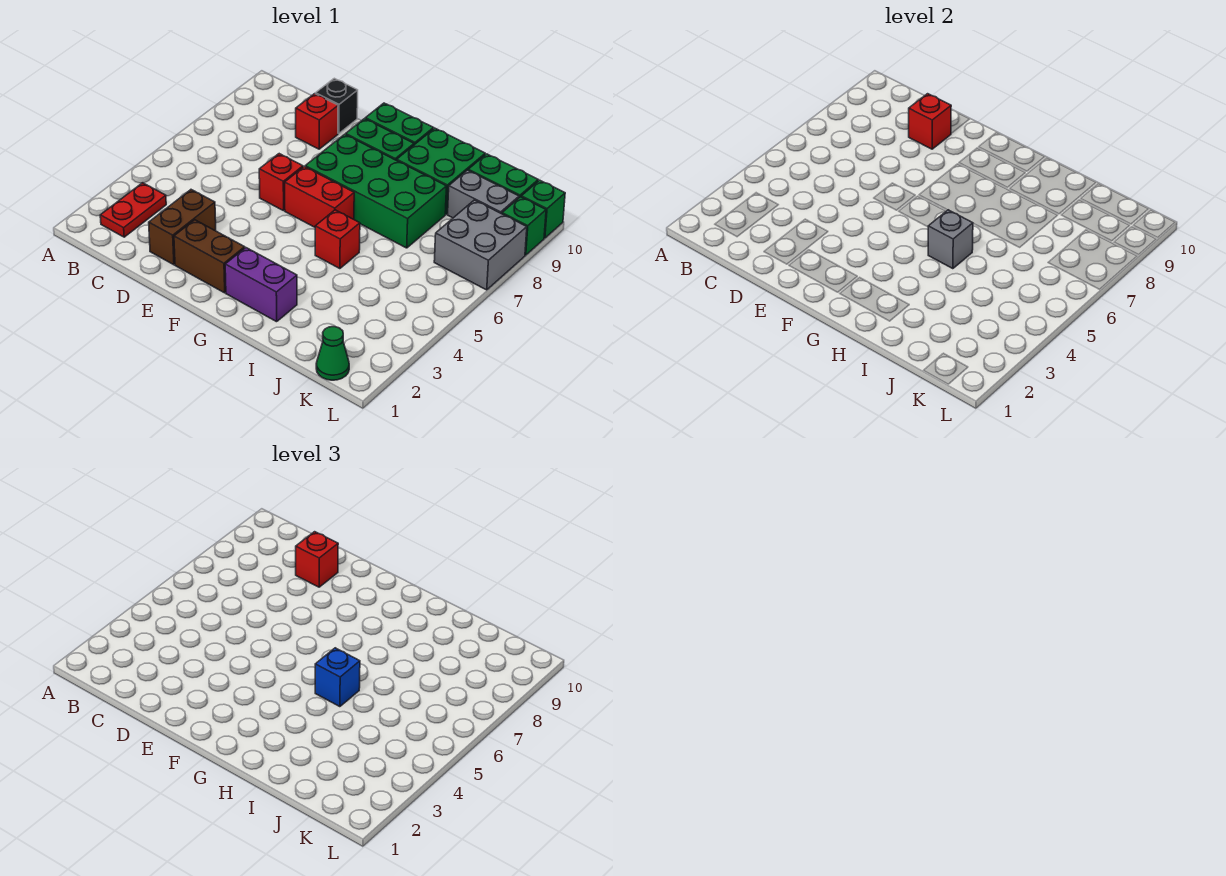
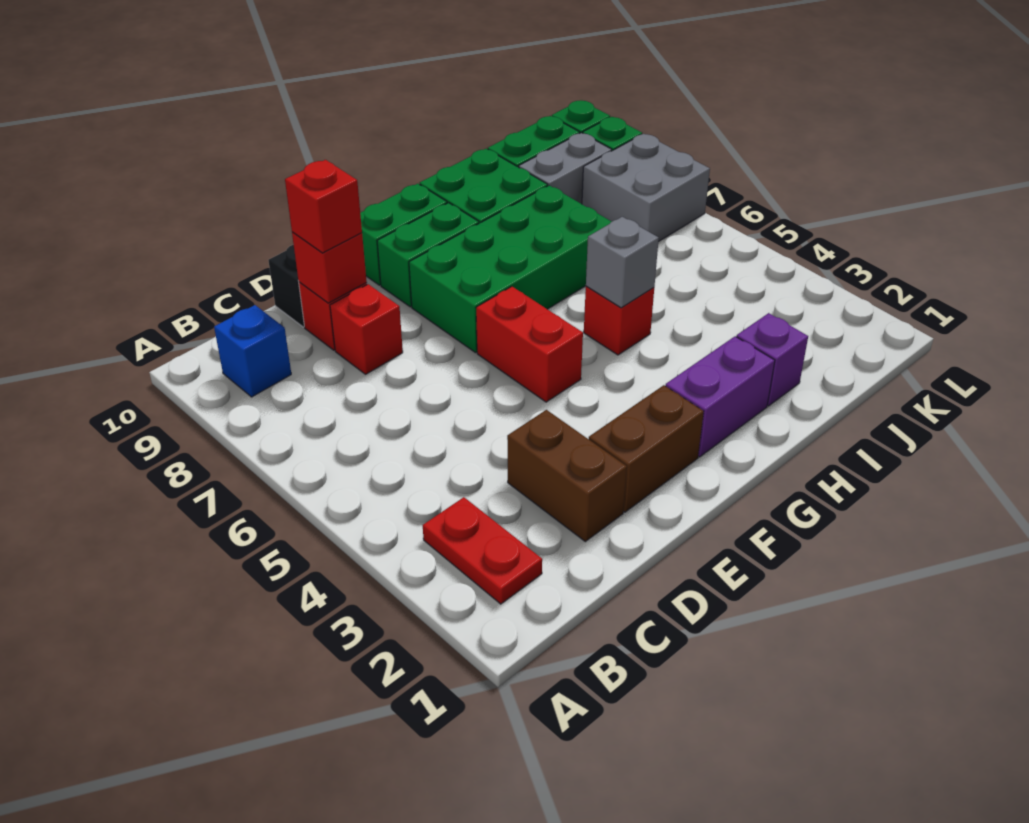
red brick E6 level 1 -> red brick D8 level 1
red brick F6:G6 level 1 -> red brick F5:F6 level 1
blue brick H5 level 3 -> blue brick B9 level 1
none -> purple brick I2 level 1
green cone K1 level 1 -> none

